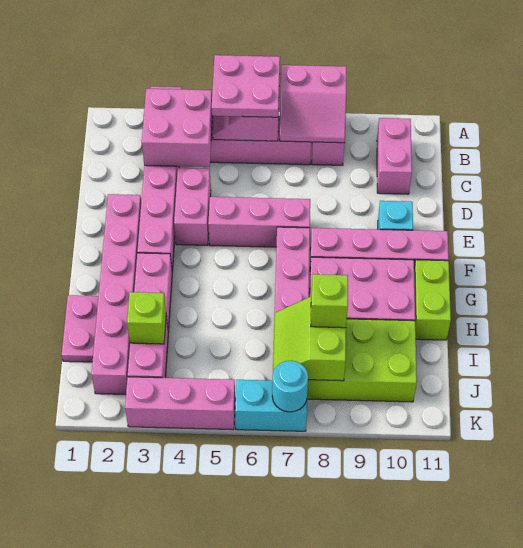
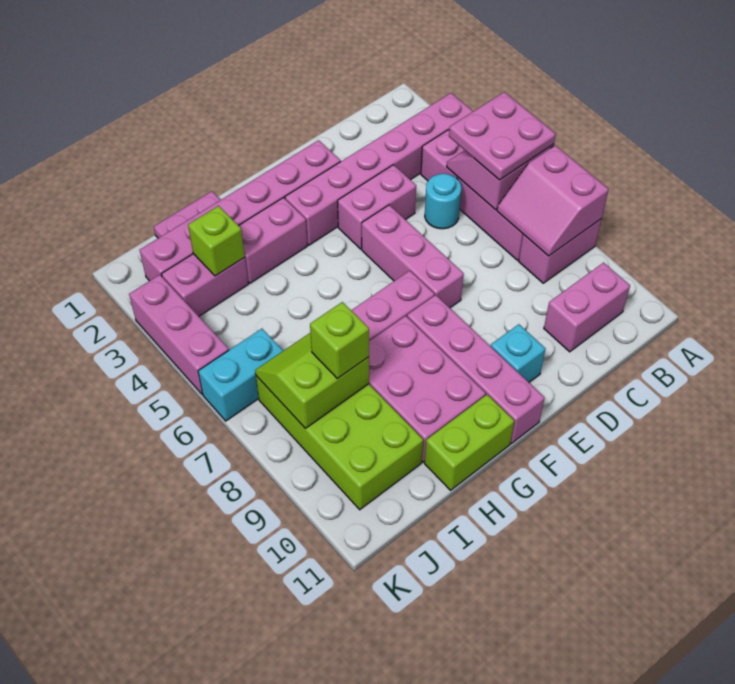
pink brick B3:C4 level 2 -> none
cyan brick K6:K7 level 1 -> cyan brick J6:K6 level 1
cyan round brick K7 level 2 -> cyan round brick C5 level 1

